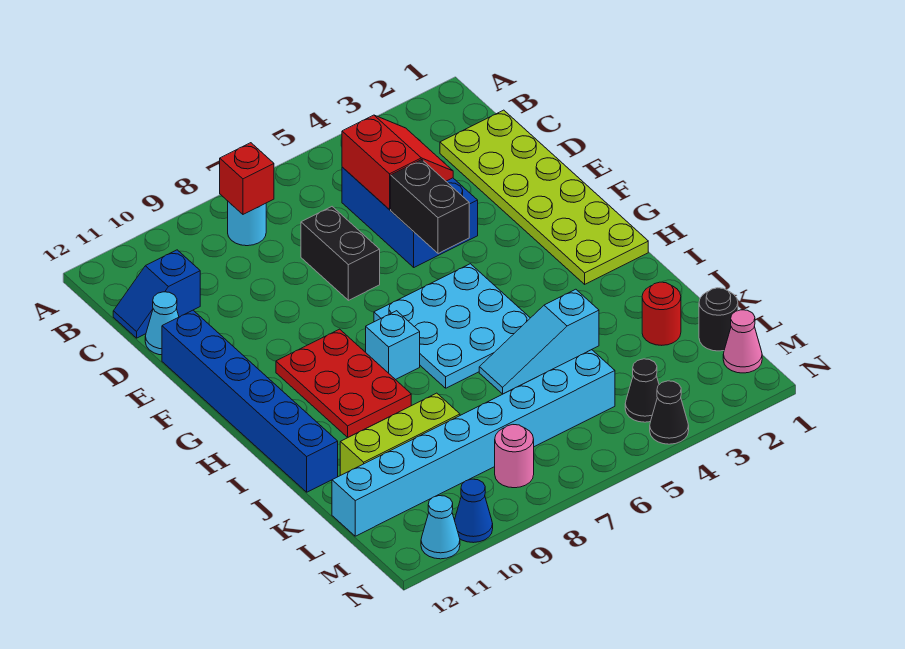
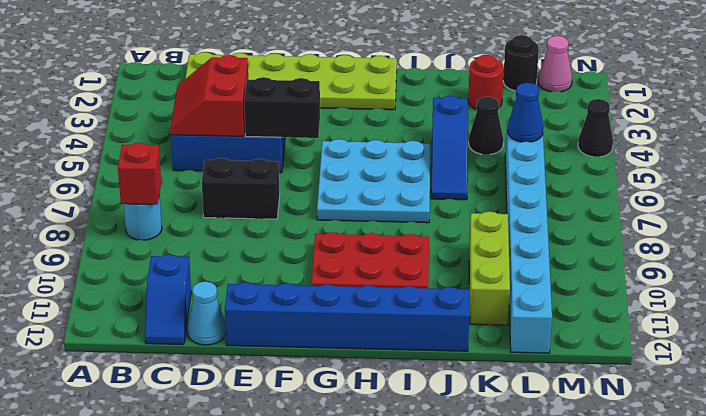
red slope C4:D5 level 2 top 5 -> red slope C4:D5 level 2 top D
cyan brick H8 level 1 -> none
cyan slope J4:J6 level 1 top 4 -> blue slope J4:J6 level 1 top 4
black cone M4 level 1 -> black cone K4 level 1
pink round brick M8 level 1 -> none
blue cone N10 level 1 -> blue cone L5 level 2
cyan cone N11 level 1 -> none

